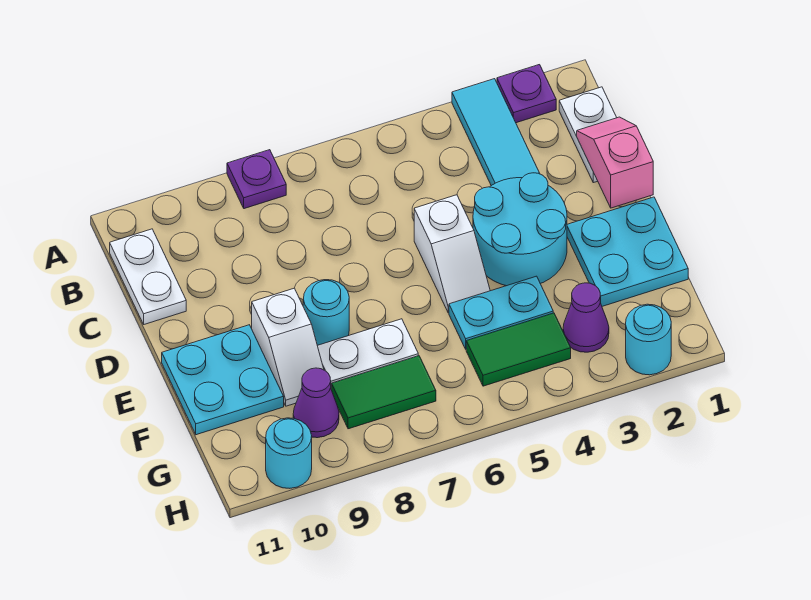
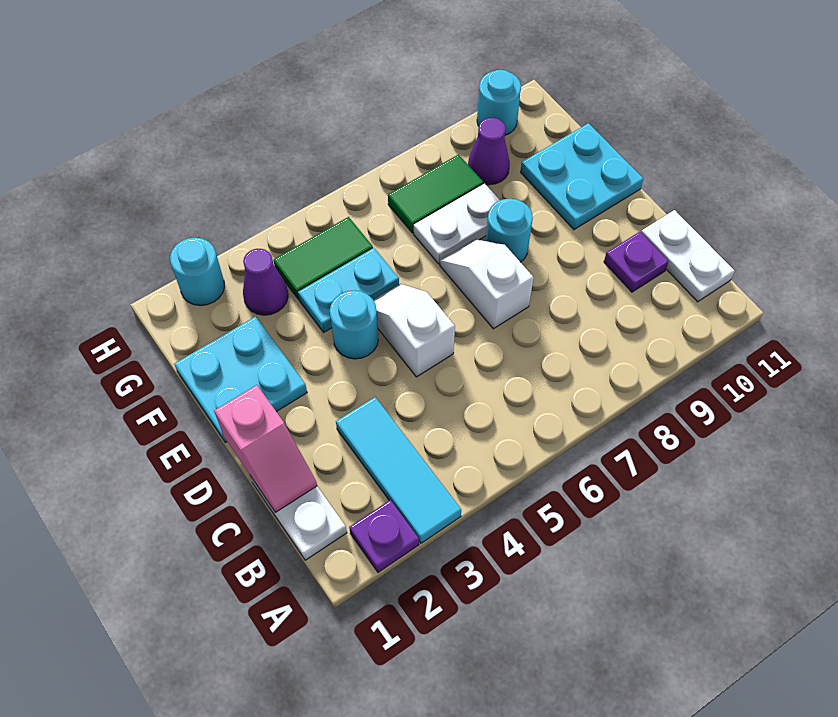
purple plate A8 level 1 -> purple plate C10 level 1
cyan round brick D3:E4 level 1 -> cyan round brick E4 level 1
white slope E9:F9 level 1 top E -> white slope D7:E7 level 1 top D

